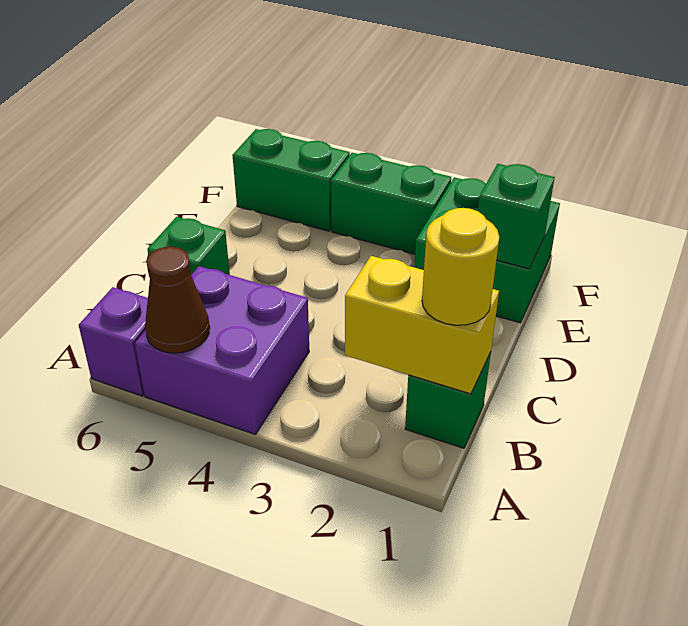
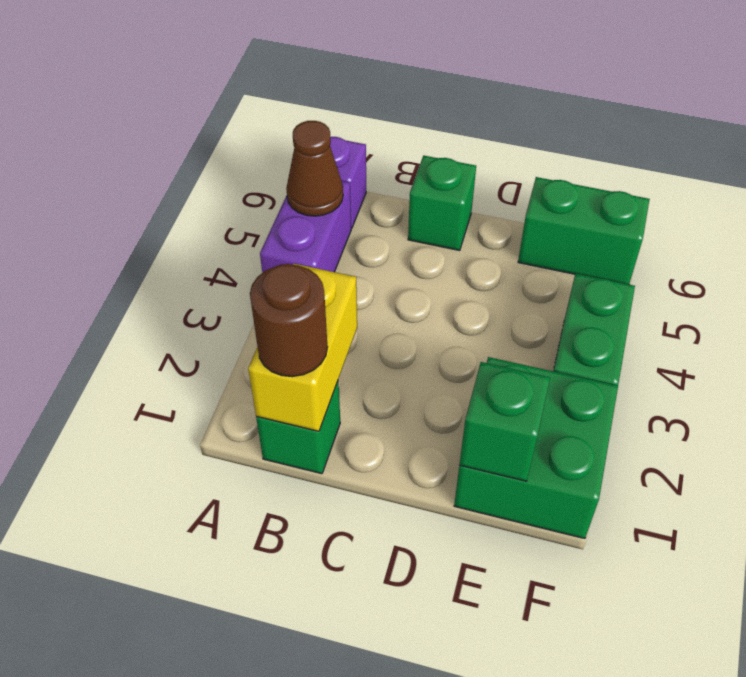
purple brick A4:B5 level 1 -> purple brick A4:A5 level 1
yellow round brick B1 level 3 -> brown round brick B1 level 3
green brick F5:F6 level 1 -> green brick E6:F6 level 1

